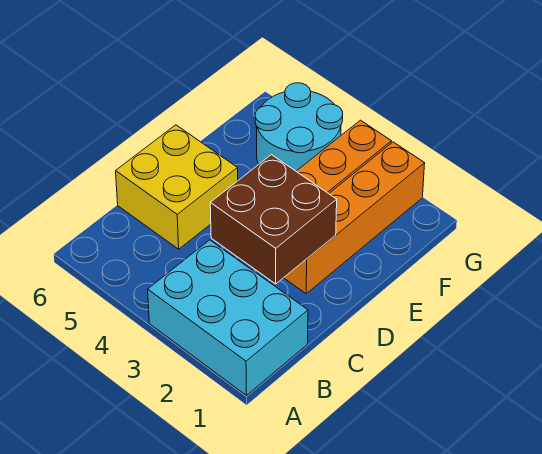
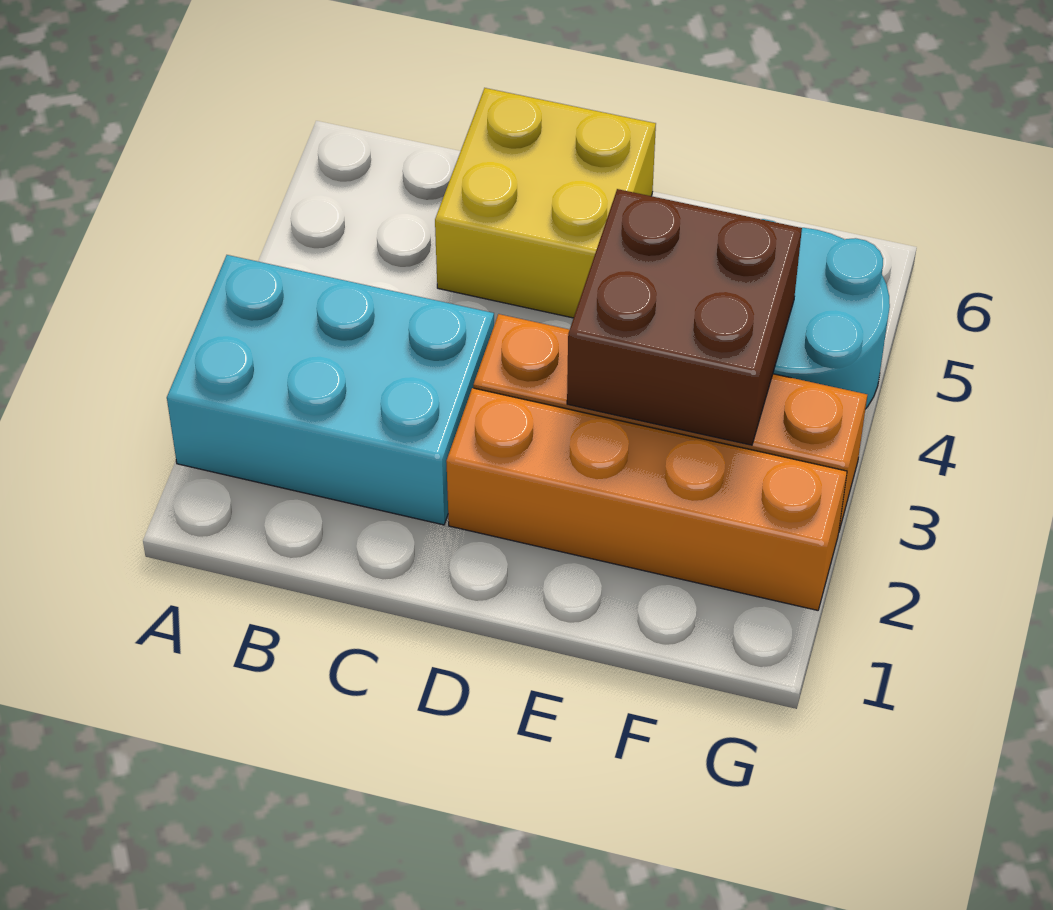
cyan brick A1:B3 level 1 -> cyan brick A2:C3 level 1
brown brick C2:D3 level 2 -> brown brick E3:F4 level 2

